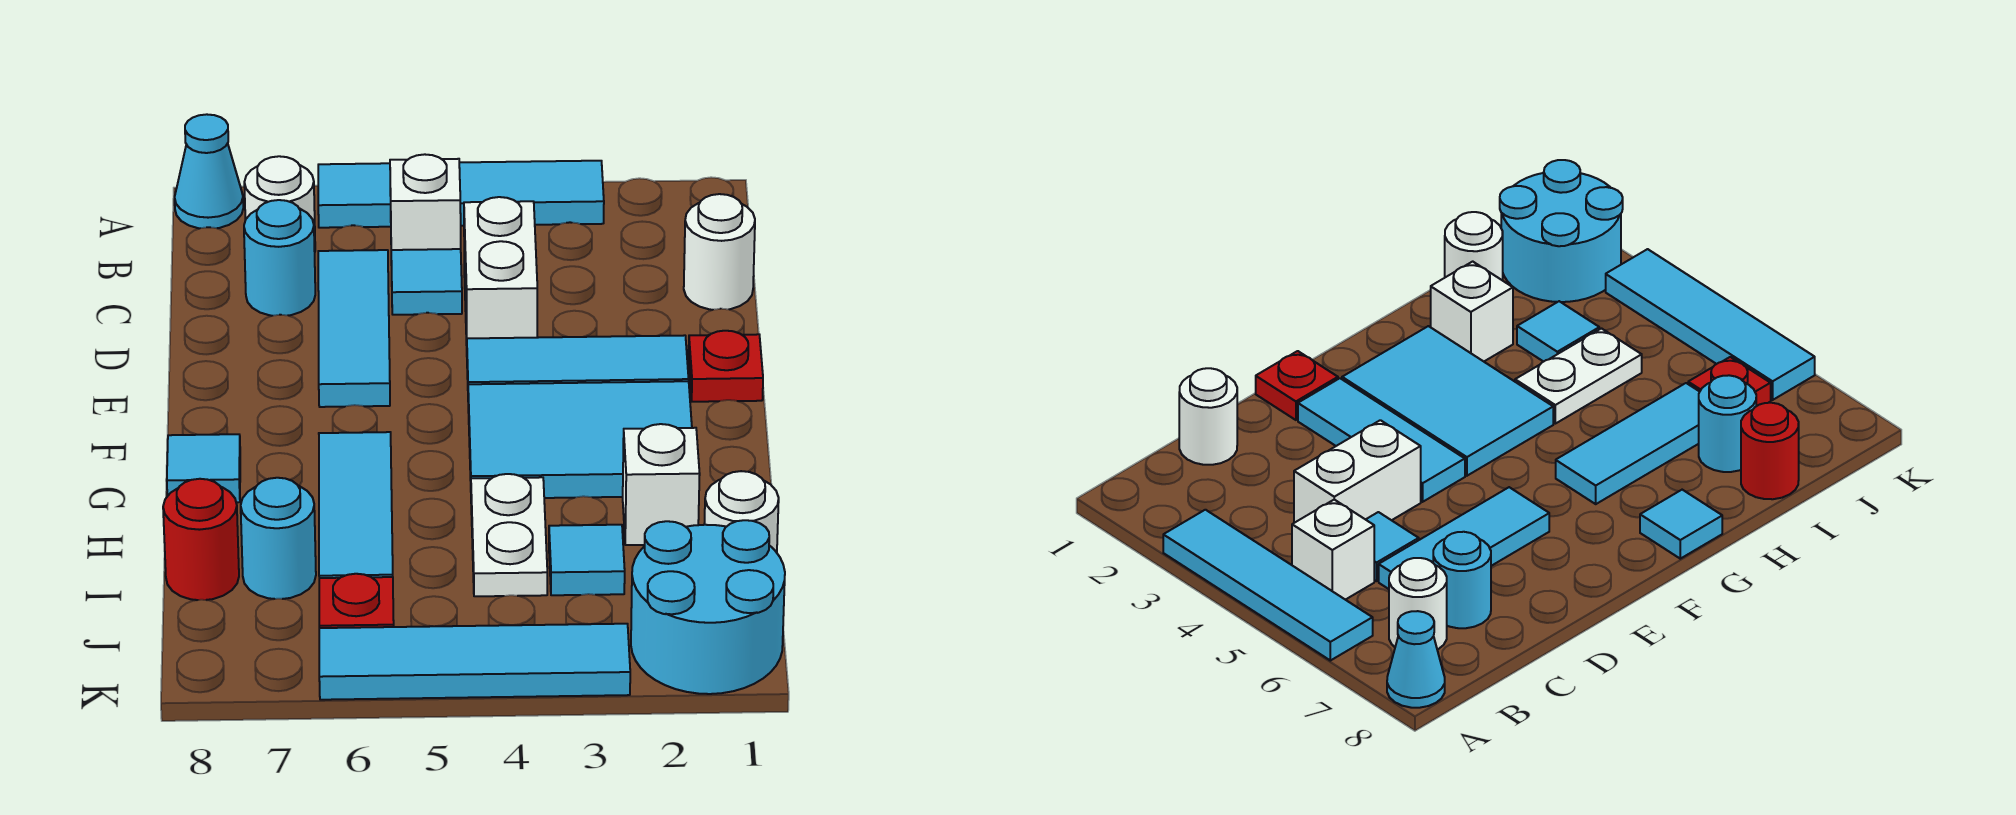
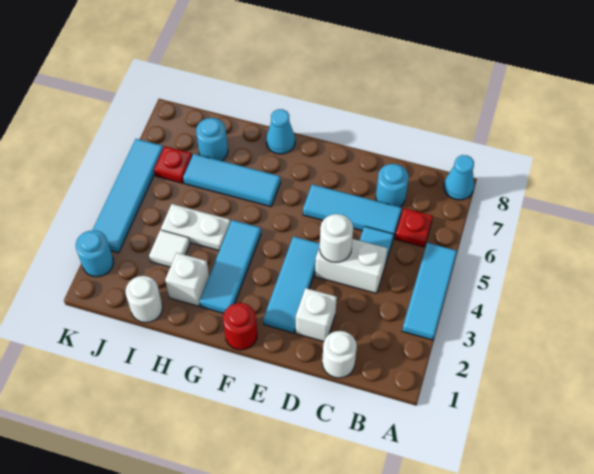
cyan tile A3:A6 level 1 -> cyan tile A3:A5 level 1
white brick B5 level 1 -> white brick D2 level 1
white round brick B7 level 1 -> white round brick D4 level 2
red plate E1 level 1 -> red plate B6 level 1
cyan tile F2:G4 level 1 -> cyan tile G2:G4 level 1
cyan tile G8 level 1 -> cyan cone G8 level 1
cyan tile I3 level 1 -> white tile I3 level 1
red round brick I8 level 1 -> red round brick F1 level 1
cyan round brick J1:K2 level 1 -> cyan round brick K2 level 1

